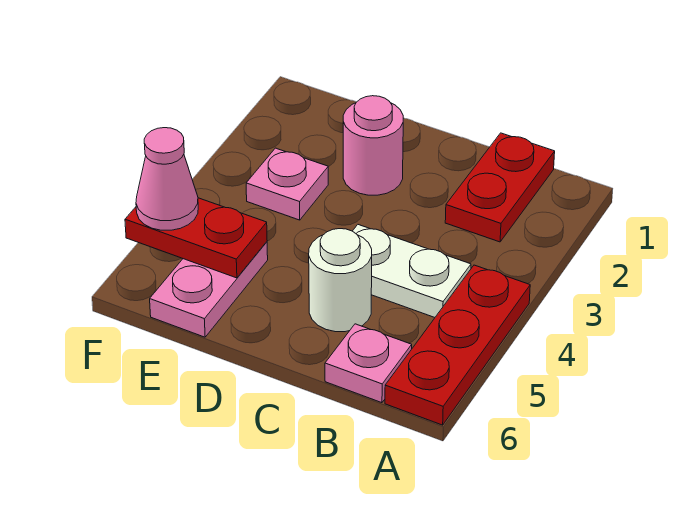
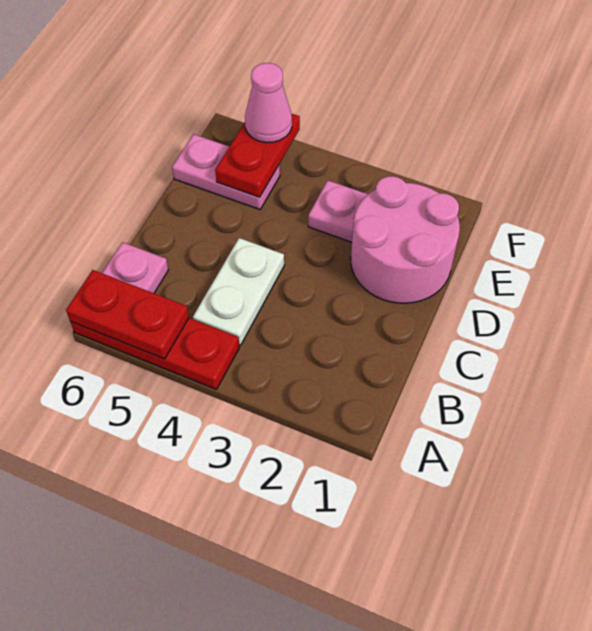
red plate B1:B2 level 1 -> red plate A5:A6 level 2
white round brick C5 level 1 -> none
pink round brick D2 level 1 -> pink round brick D1:E2 level 1

